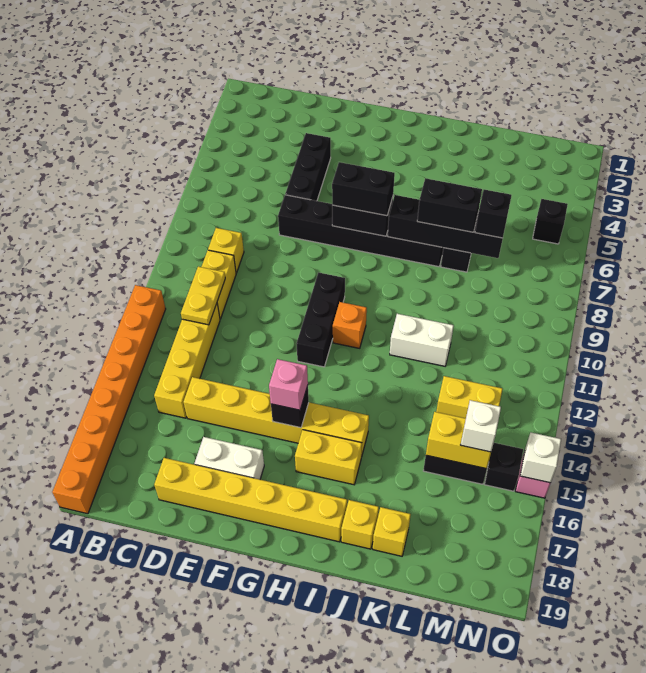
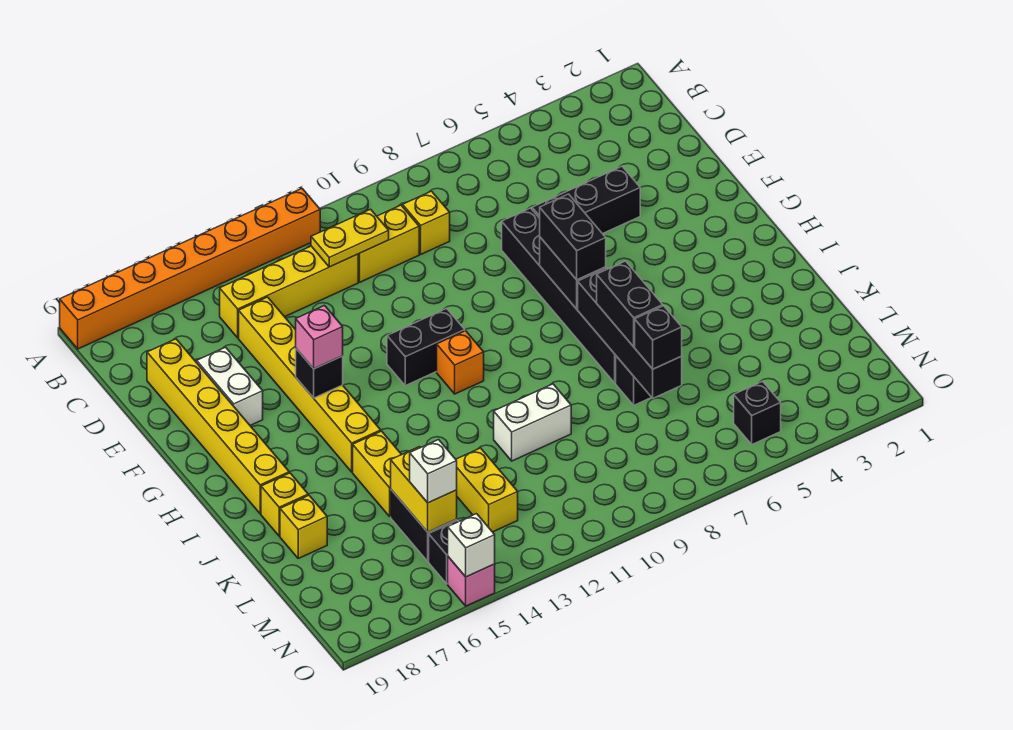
black brick G10:G12 level 1 -> black brick G11:G12 level 1
yellow brick H16:I16 level 1 -> yellow brick J15:K15 level 1
white brick J11:K11 level 1 -> white brick K10:K11 level 1

